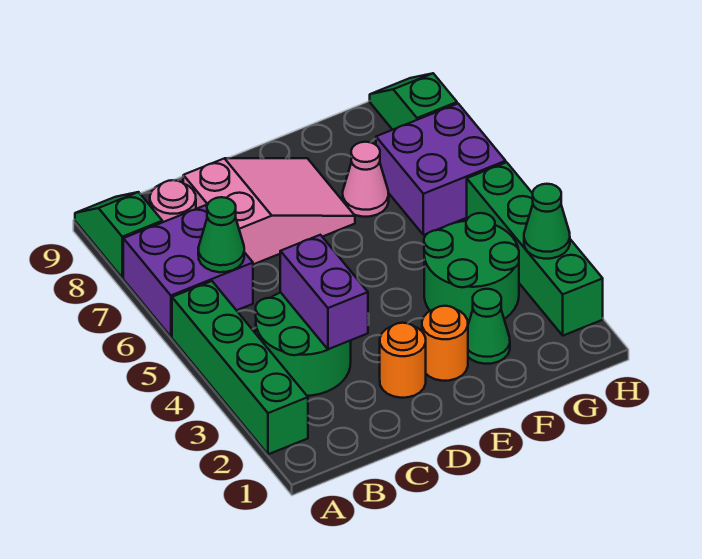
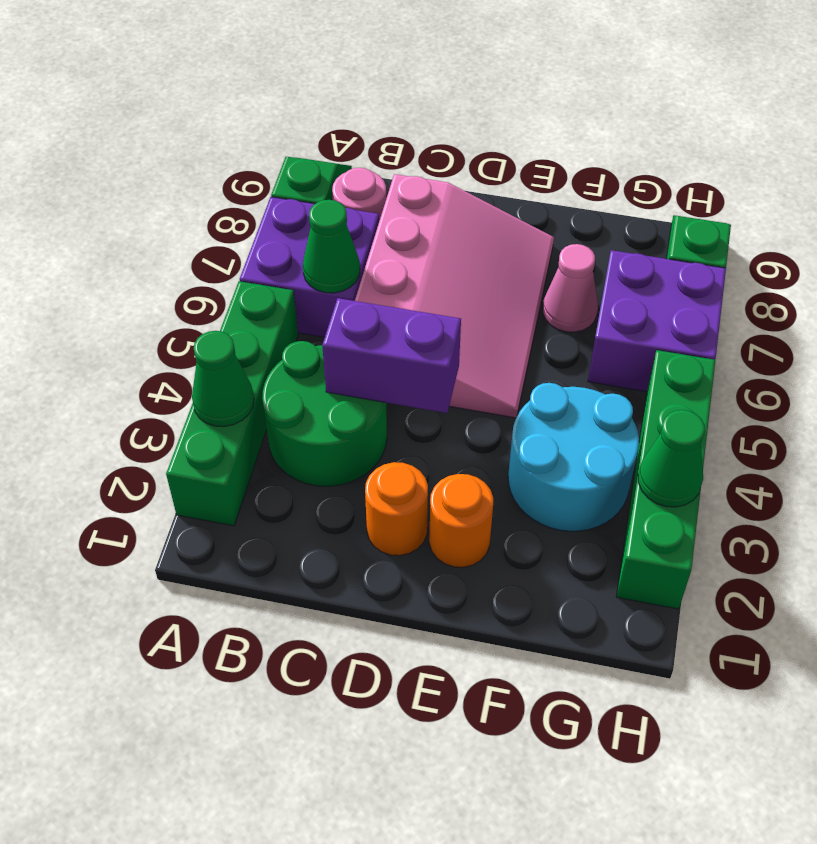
purple brick C3:C4 level 2 -> purple brick C4:D4 level 2
pink slope C7:E8 level 1 top C -> pink slope C5:E8 level 1 top C
green cone F2 level 1 -> green cone A3 level 2
green round brick F3:G4 level 1 -> cyan round brick F3:G4 level 1

